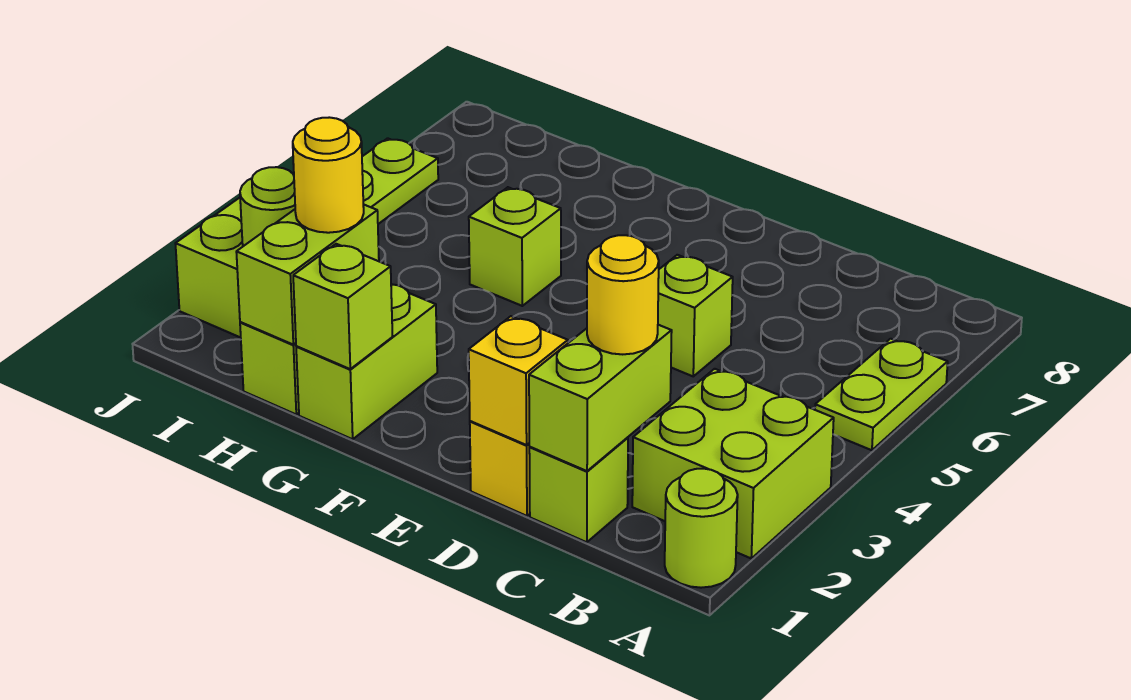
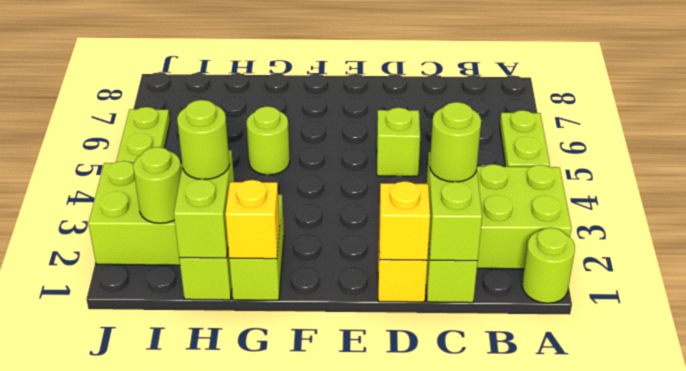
yellow round brick C2 level 3 -> lime round brick C2 level 3
lime brick G1 level 2 -> yellow brick G1 level 2
lime brick G5 level 1 -> lime round brick G5 level 1
yellow round brick H2 level 3 -> lime round brick H2 level 3

